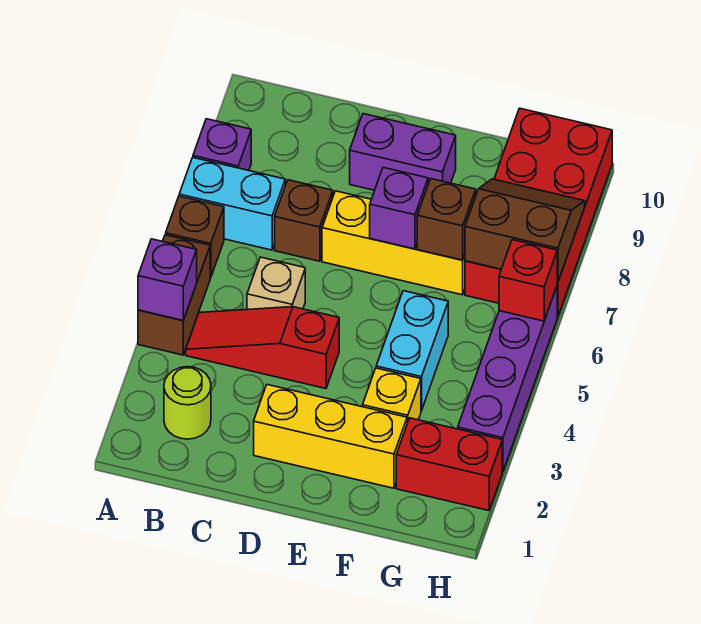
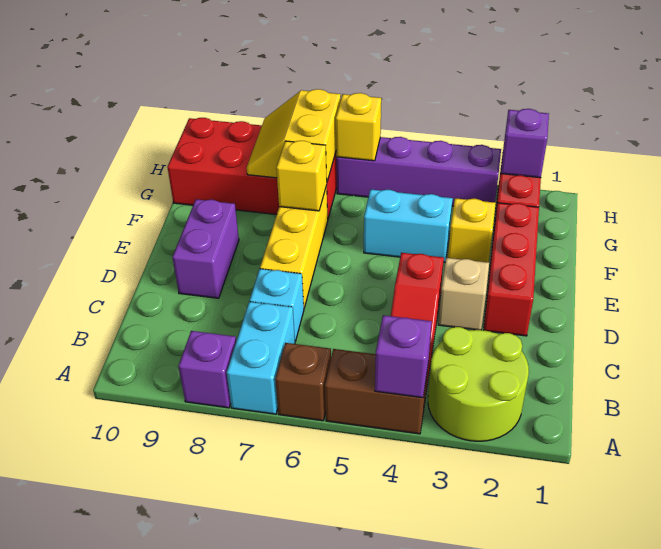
lime round brick B2 level 1 -> lime round brick A2:B3 level 1
tan brick C5 level 1 -> tan brick D3 level 1
brown brick C7 level 1 -> cyan brick C7 level 1
yellow brick D2:F2 level 1 -> red brick D2:F2 level 1
purple brick E7 level 2 -> purple brick H2 level 2
brown brick F7 level 2 -> yellow brick F7 level 2
brown slope G7:H8 level 2 top 7 -> yellow slope G7:H8 level 2 top 7
red brick H6 level 2 -> yellow brick H6 level 2

